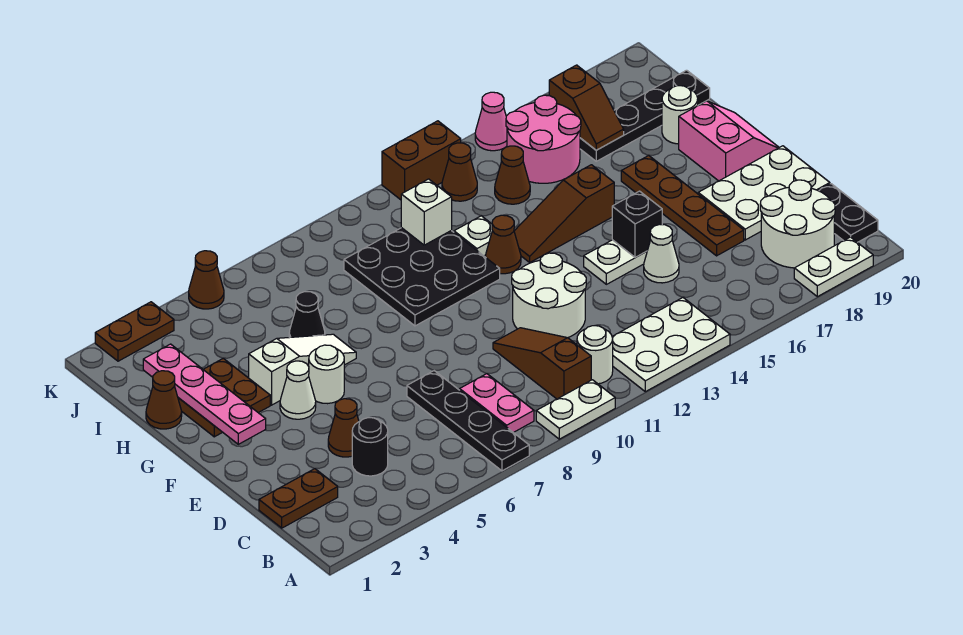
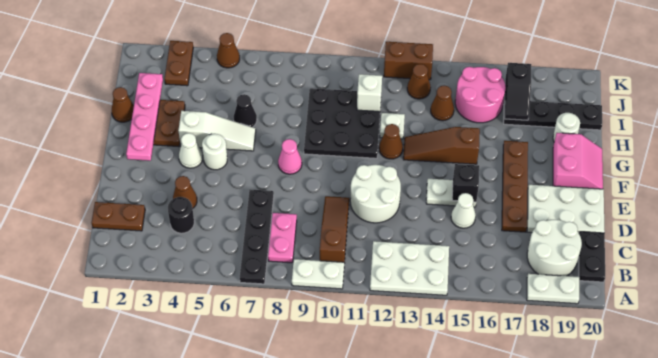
white round brick B11 level 1 -> none
brown slope I17:J17 level 2 top J -> black slope I17:J17 level 2 top J
brown plate K2:K3 level 1 -> brown plate J3:K3 level 1
pink cone K15 level 1 -> pink cone F8 level 1

